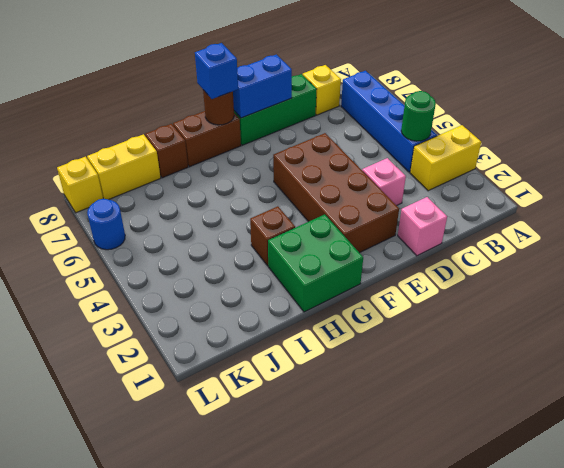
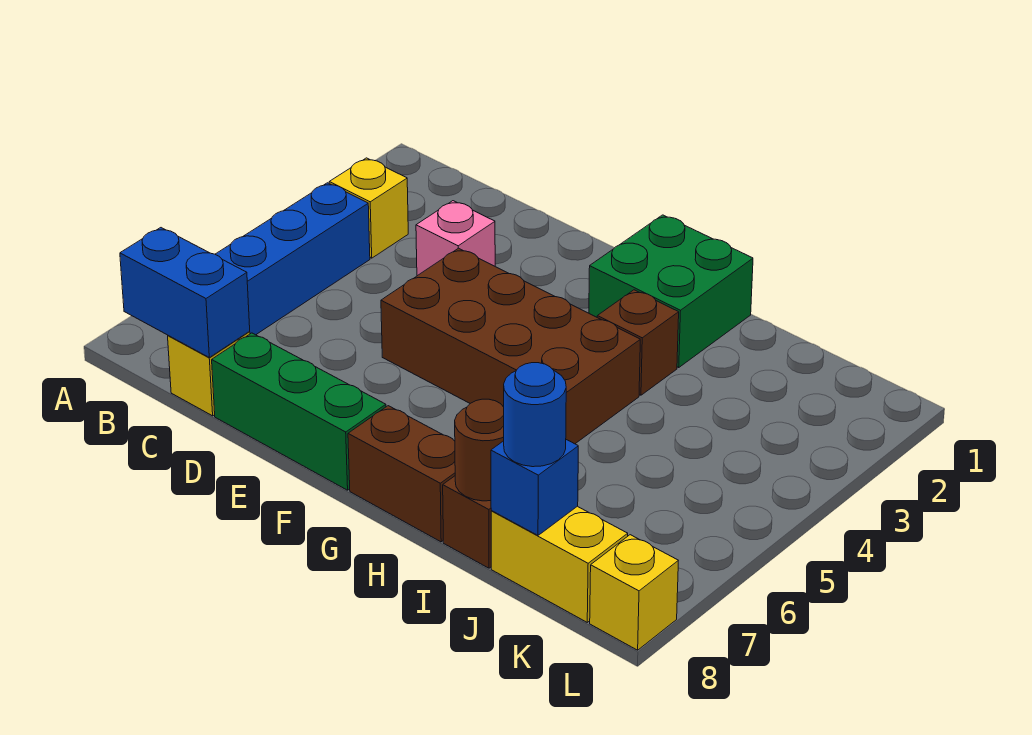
yellow brick A3:B3 level 1 -> yellow brick B3 level 1
green round brick B4 level 2 -> none
pink brick D1 level 1 -> none
brown brick E2:F5 level 1 -> brown brick E4:H5 level 1
blue brick E8:F8 level 2 -> blue brick B8:C8 level 2
brown round brick G8 level 2 -> brown round brick I8 level 2
blue brick G8 level 3 -> blue brick J8 level 2
blue round brick L6 level 1 -> blue round brick J8 level 3

